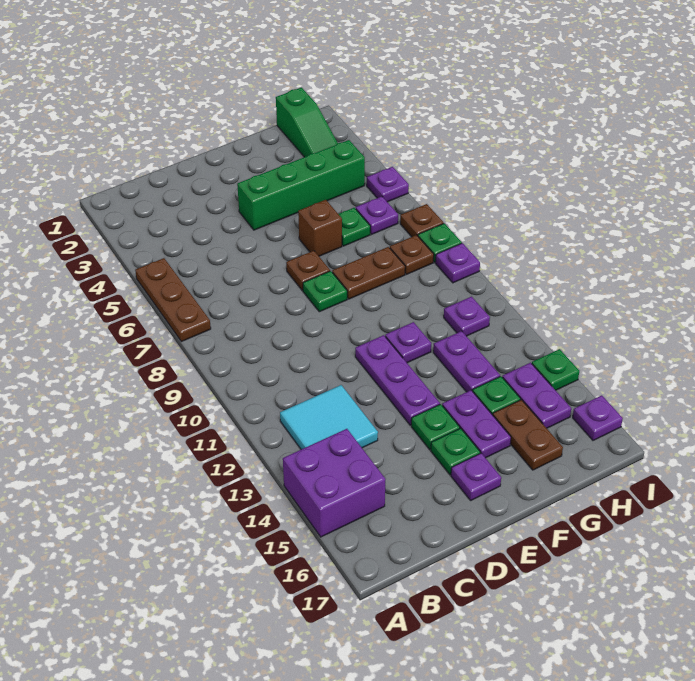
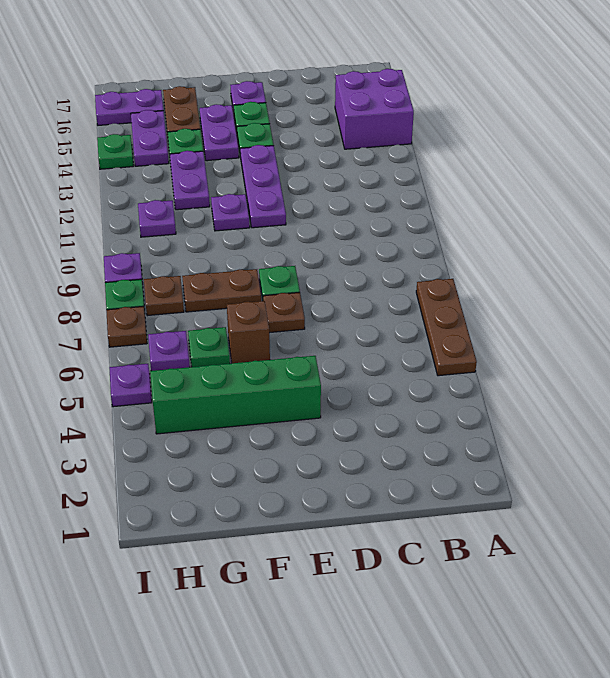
cyan tile B12:C13 level 1 -> none
green slope H1:H3 level 1 top 1 -> none
purple plate I16 level 1 -> purple plate H16:I16 level 1

